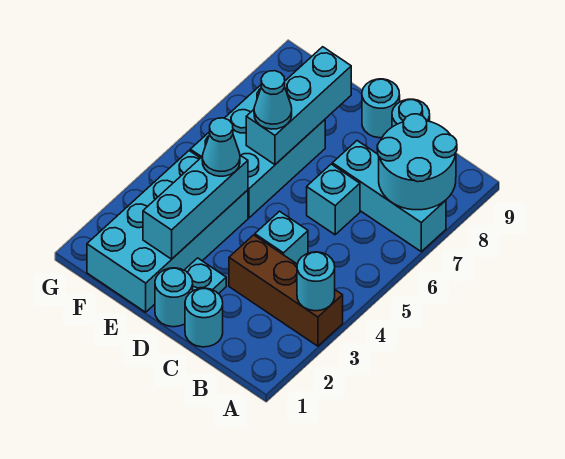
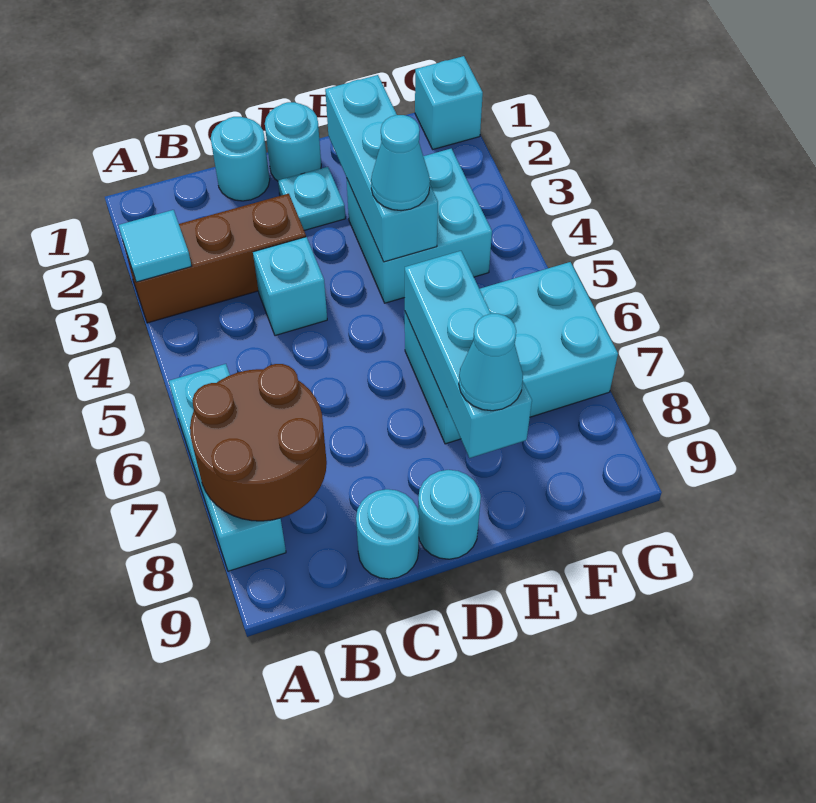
cyan round brick A3 level 2 -> cyan tile A3 level 2
cyan brick A7:C7 level 1 -> cyan brick A6:A8 level 1
cyan round brick A7:B8 level 2 -> brown round brick A7:B8 level 2
cyan brick C6 level 1 -> cyan brick G1 level 1
cyan brick E1:F4 level 1 -> cyan brick E3:F4 level 1
cyan brick E5:F7 level 1 -> cyan brick E6:G7 level 1
cyan cone E6 level 3 -> cyan cone E8 level 3

